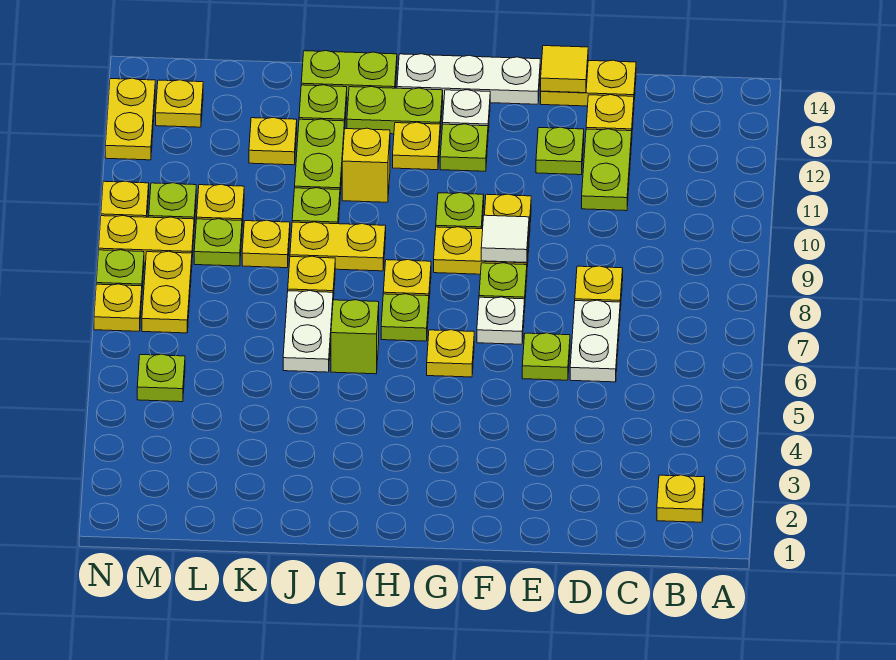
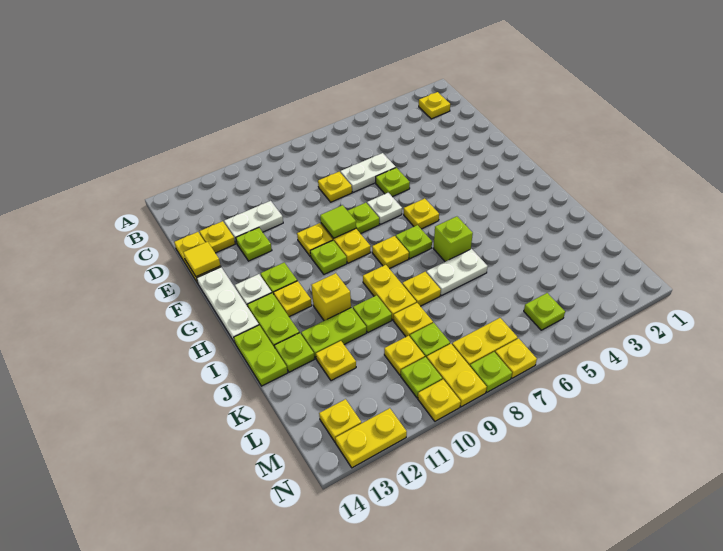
lime plate D11:D12 level 1 -> white plate D11:D12 level 1
white tile F9 level 2 -> lime tile F9 level 2

